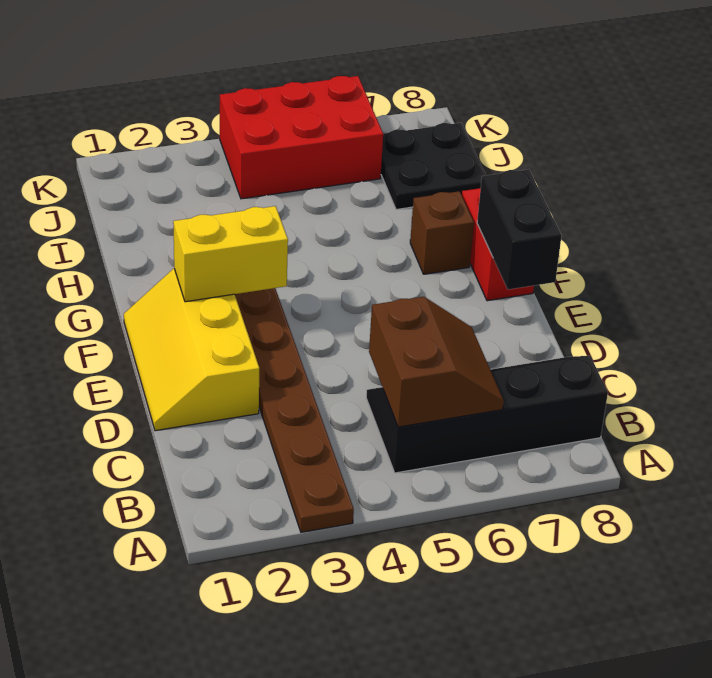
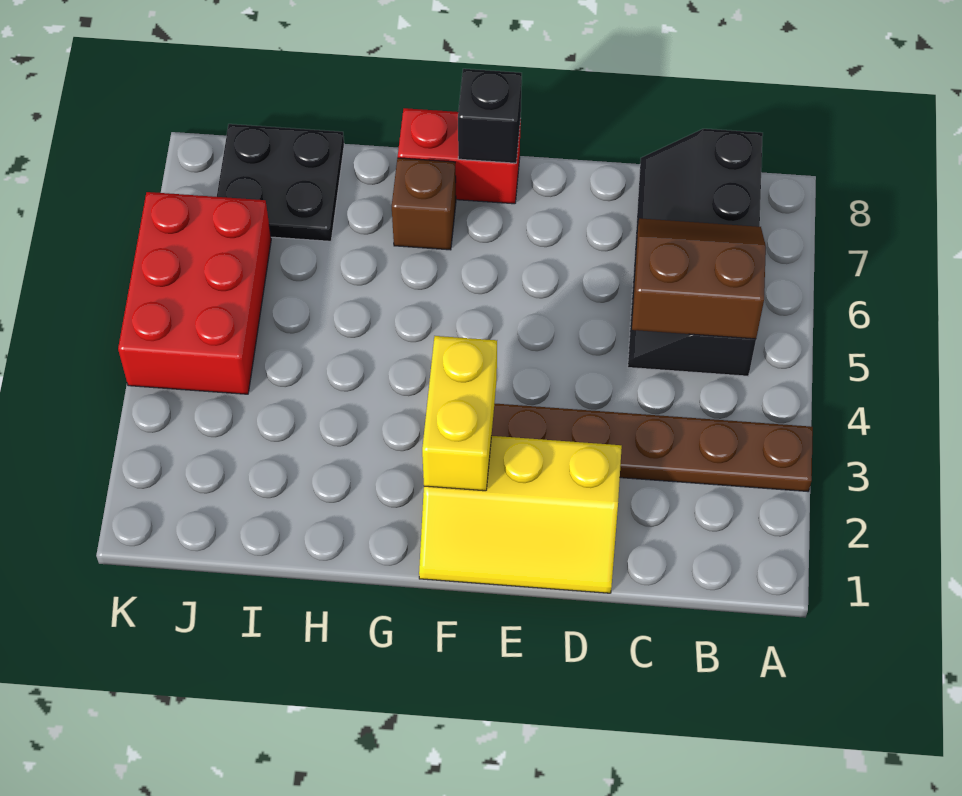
black brick E8:F8 level 2 -> black brick F8 level 2

